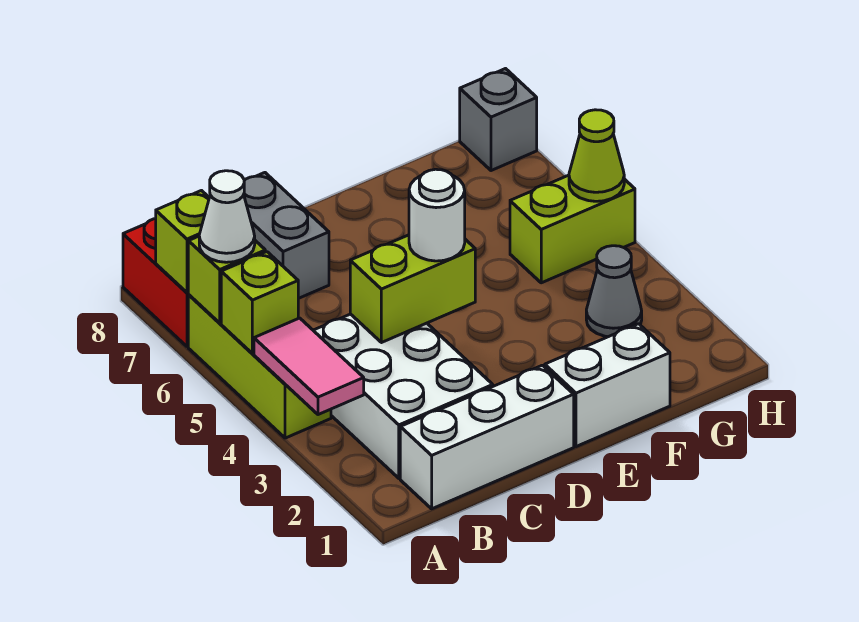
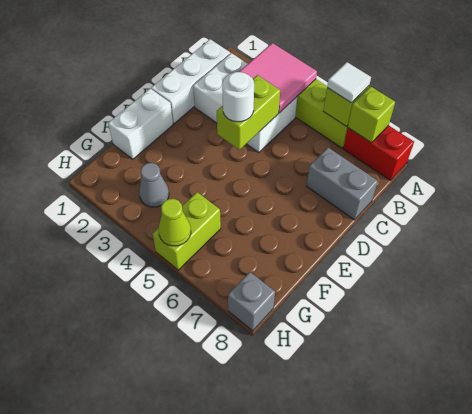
pink tile A3:A4 level 2 -> pink tile A3:B4 level 2
lime brick A5 level 2 -> none
white cone A6 level 3 -> white tile A6 level 3

